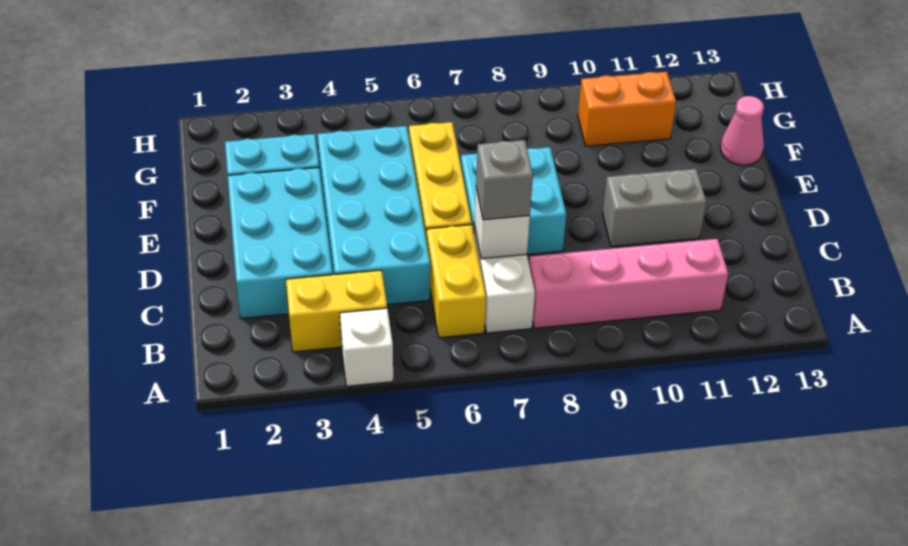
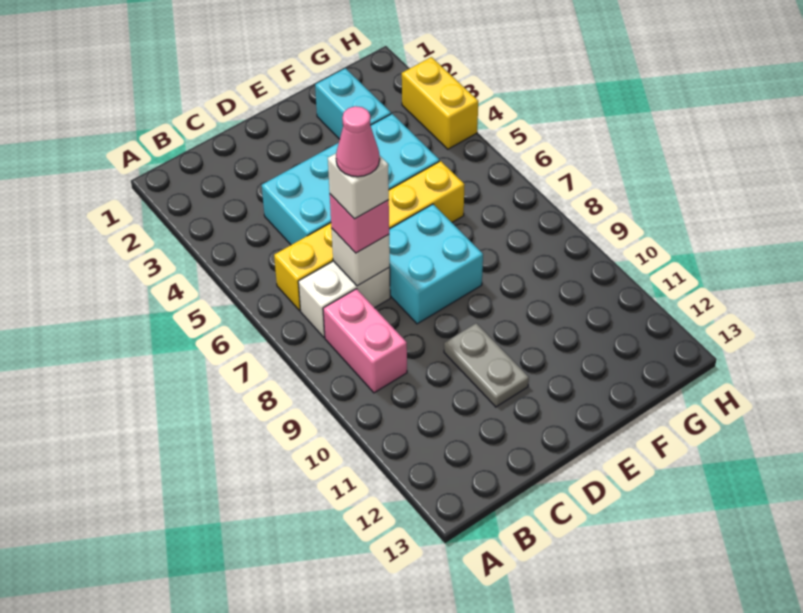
white brick A4 level 1 -> white brick C7 level 4
yellow brick B3:B4 level 1 -> yellow brick H3:H4 level 1
pink brick B8:B11 level 1 -> pink brick B8:B9 level 1
cyan brick C2:E3 level 1 -> none
grey brick C7 level 3 -> pink brick C7 level 3
grey brick D10:D11 level 1 -> grey plate D10:D11 level 1
pink cone F13 level 1 -> pink cone C7 level 5
orange brick G10:G11 level 1 -> none

